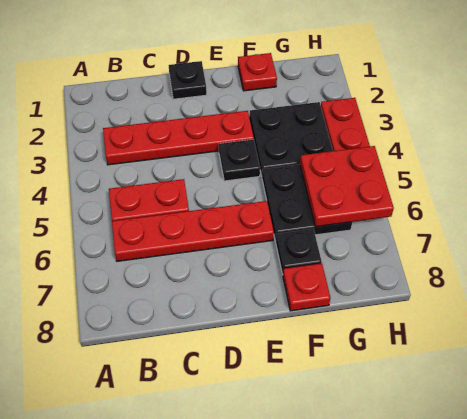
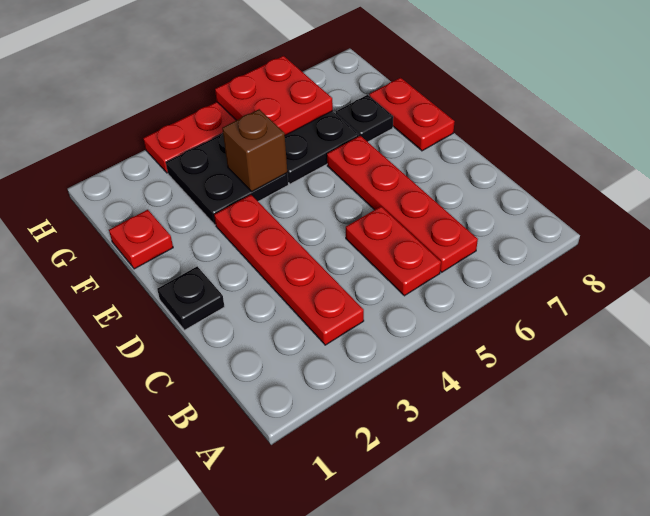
black plate E4 level 1 -> none
none -> brown brick F4 level 2
red plate F8 level 1 -> red plate E8:F8 level 1

